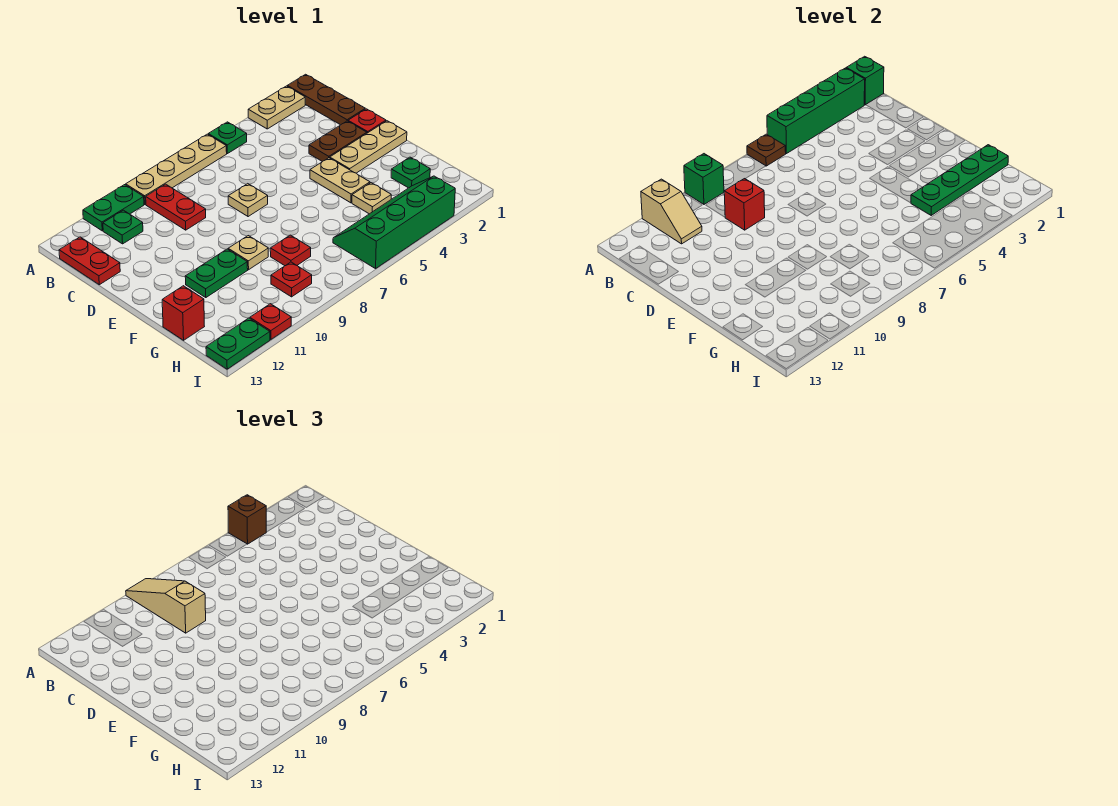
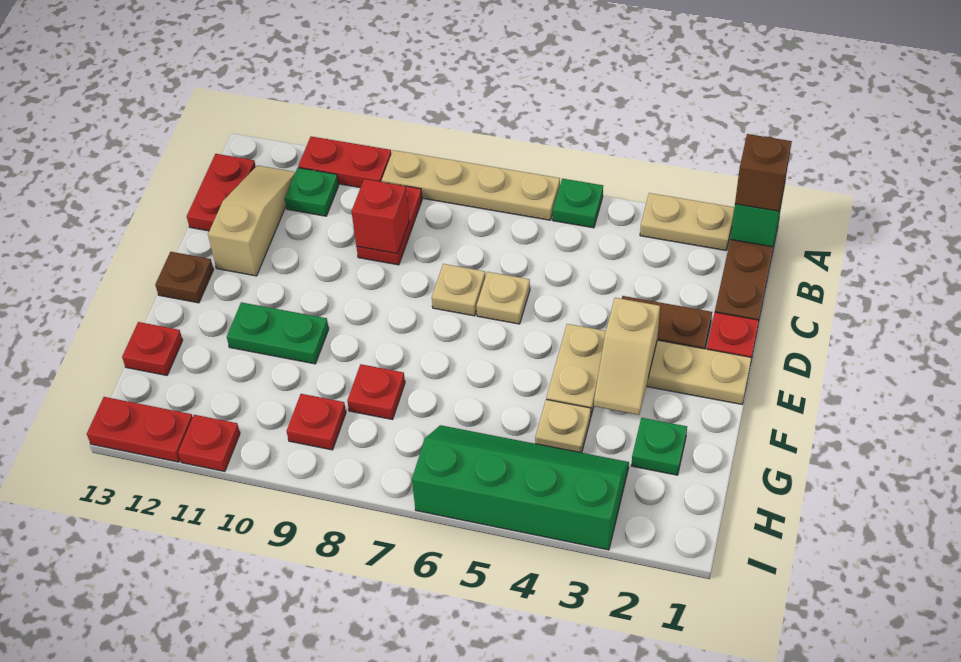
green brick A2:A5 level 2 -> none
brown brick A4 level 3 -> brown brick A1 level 3
brown plate A6 level 2 -> brown plate E13 level 1
green brick A9 level 2 -> none
tan slope A9:C9 level 3 top C -> tan slope B12:D12 level 1 top D
green plate A10:A11 level 1 -> red plate A10:A11 level 1
tan slope A11:B11 level 2 top A -> tan slope E3:F3 level 2 top E
tan plate F9 level 1 -> tan plate D6 level 1
green plate G1:G4 level 2 -> none
red brick G13 level 1 -> red plate G13 level 1
green plate I12:I13 level 1 -> red plate I12:I13 level 1

